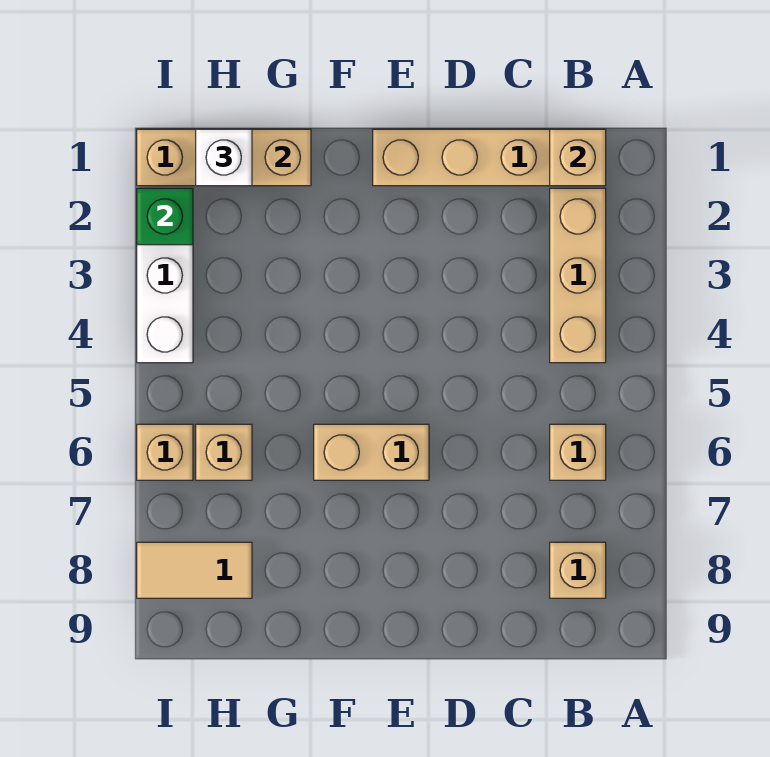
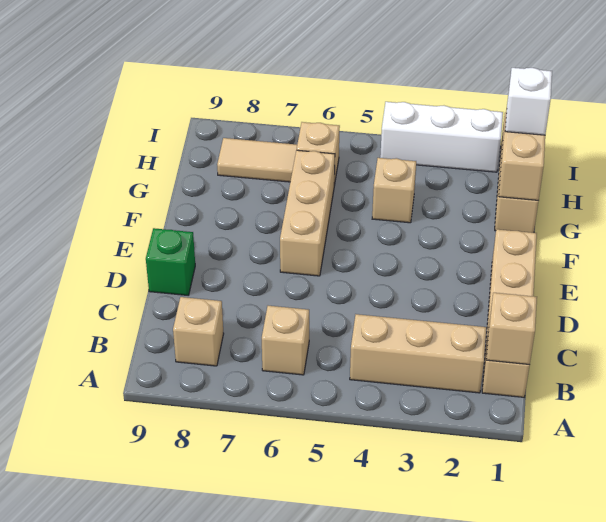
tan brick E6:F6 level 1 -> tan brick E6:G6 level 1
tan tile H8:I8 level 1 -> tan tile H7:H8 level 1
green brick I2 level 2 -> green brick D9 level 1
tan brick I6 level 1 -> tan brick G4 level 1

